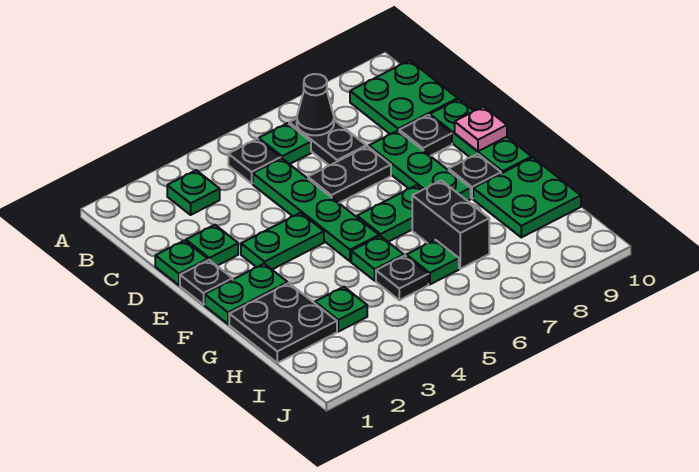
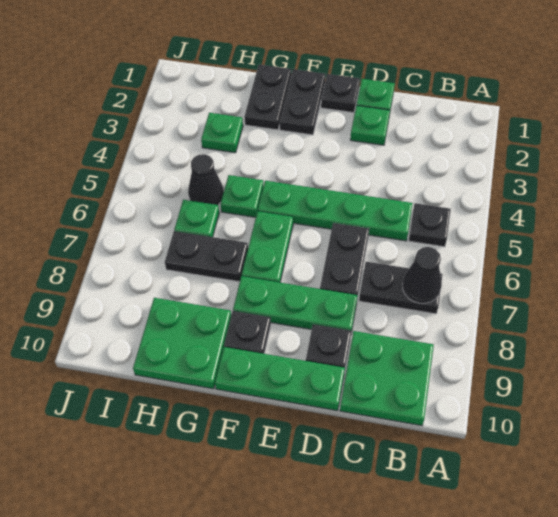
green plate B3 level 1 -> none
green plate B6 level 1 -> none
green plate E3:E4 level 1 -> none
pink plate E10 level 2 -> none
green plate F1:F2 level 1 -> black plate F1:F2 level 1
black plate G1:H2 level 1 -> black plate G1:G2 level 1
black brick G7:H7 level 1 -> black plate G7:H7 level 1
black plate H5 level 1 -> black cone H5 level 1

